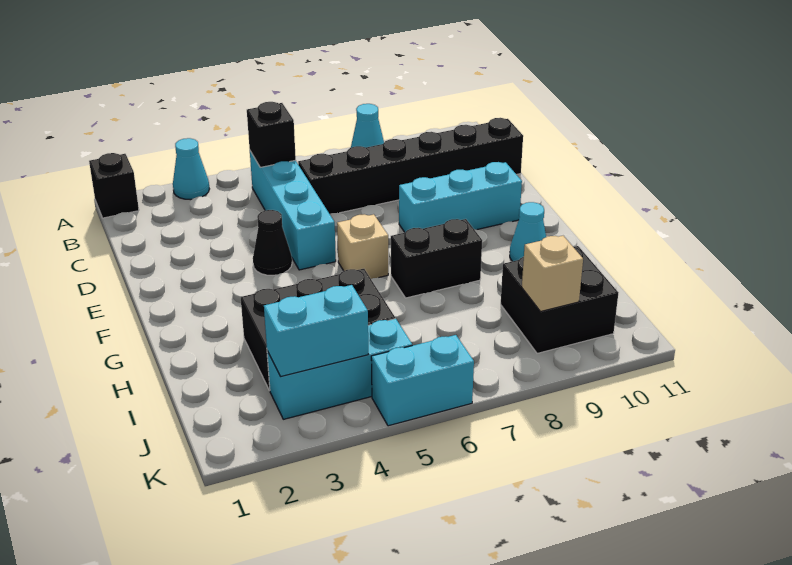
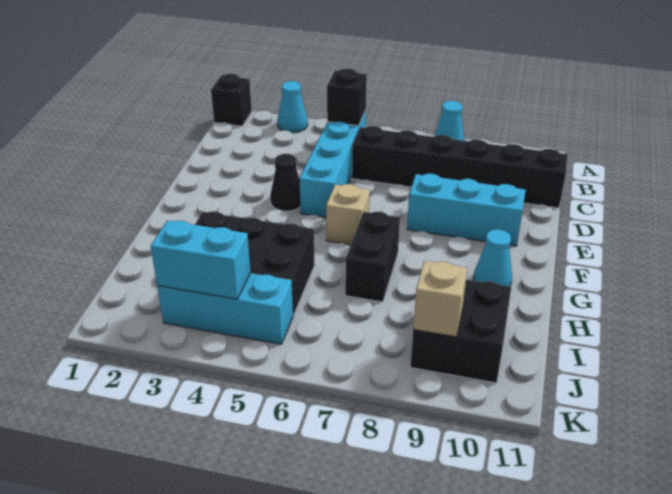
black brick G7:G8 level 1 -> black brick G7:H7 level 1
cyan brick K5:K6 level 1 -> none

